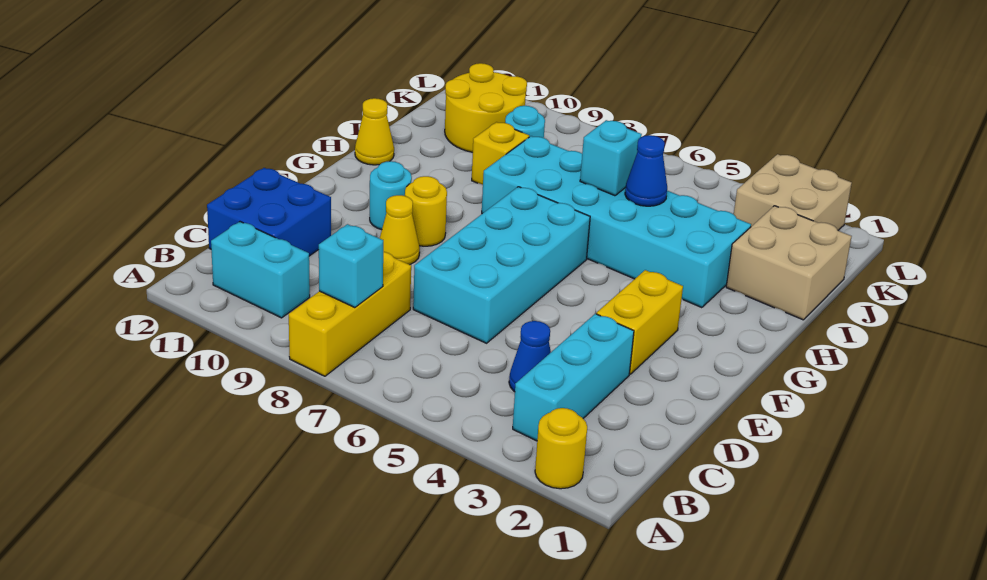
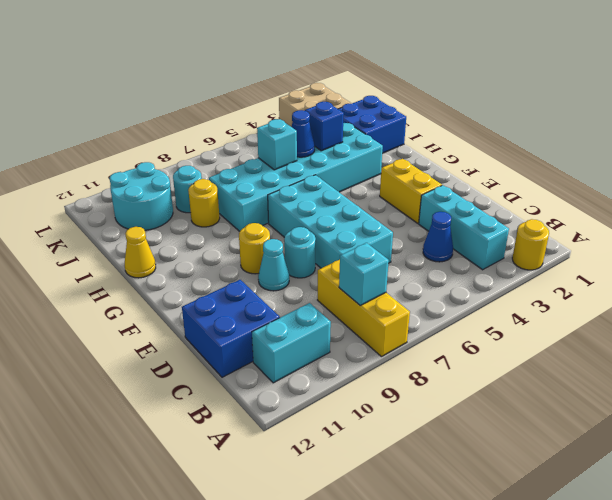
yellow cone E9 level 1 -> cyan cone E9 level 1
cyan round brick F10 level 1 -> cyan round brick E8 level 1
tan brick I1:J2 level 1 -> blue brick I1:J2 level 1
none -> blue brick I4 level 2
yellow brick I9 level 1 -> yellow round brick I9 level 1
yellow round brick J10:K11 level 1 -> cyan round brick J10:K11 level 1

